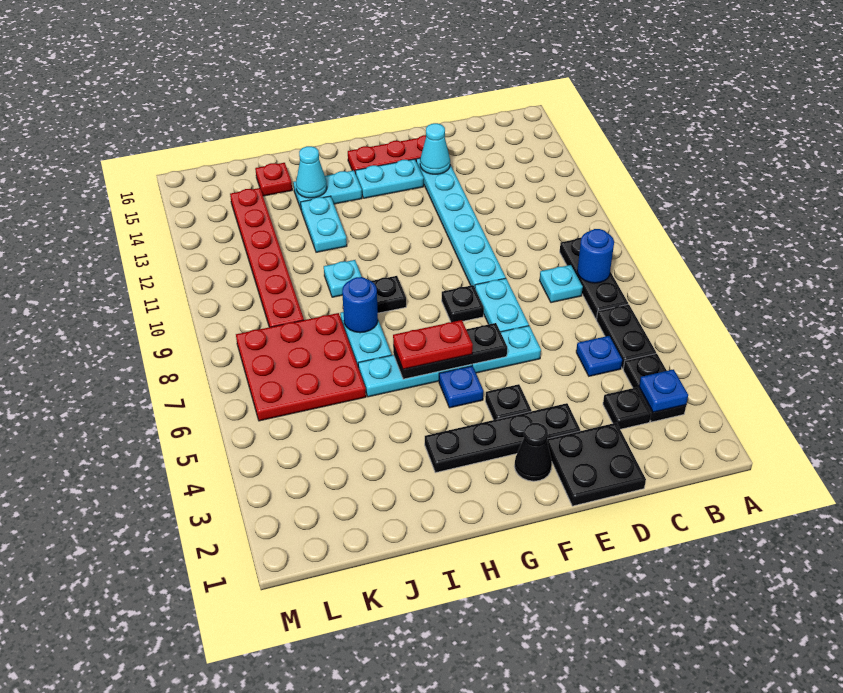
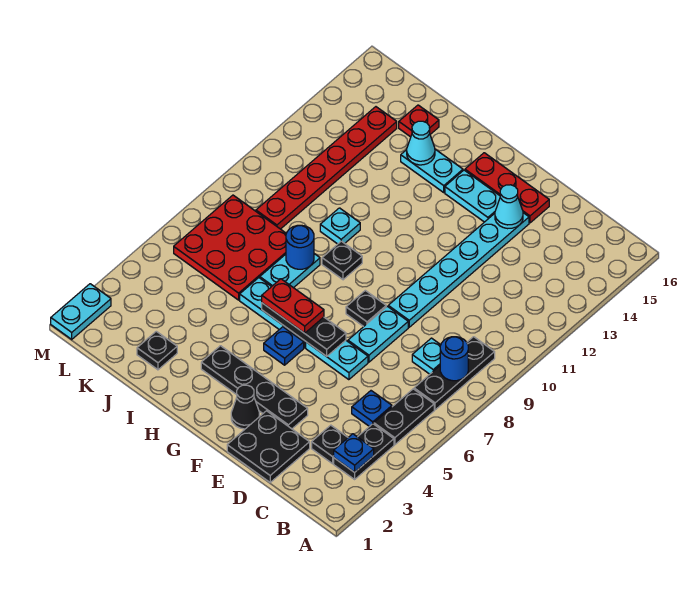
black plate F4 level 1 -> black plate J2 level 1
cyan plate I12:I13 level 1 -> cyan plate M1:M2 level 1

